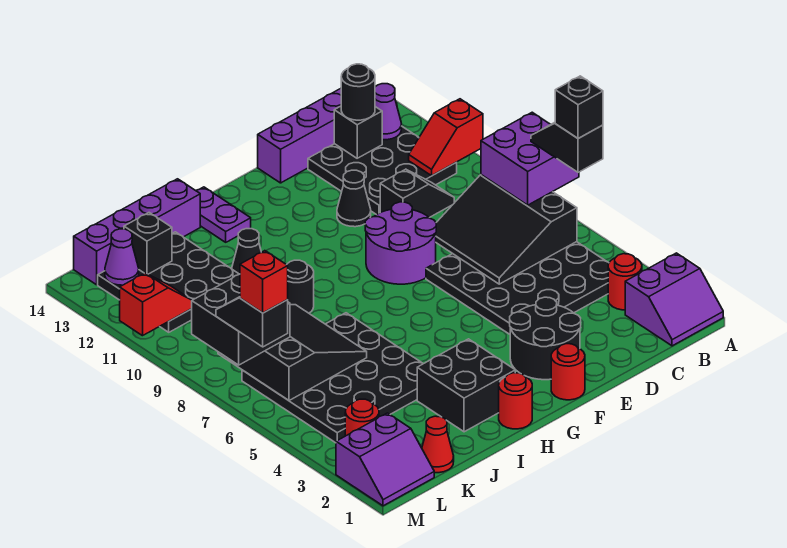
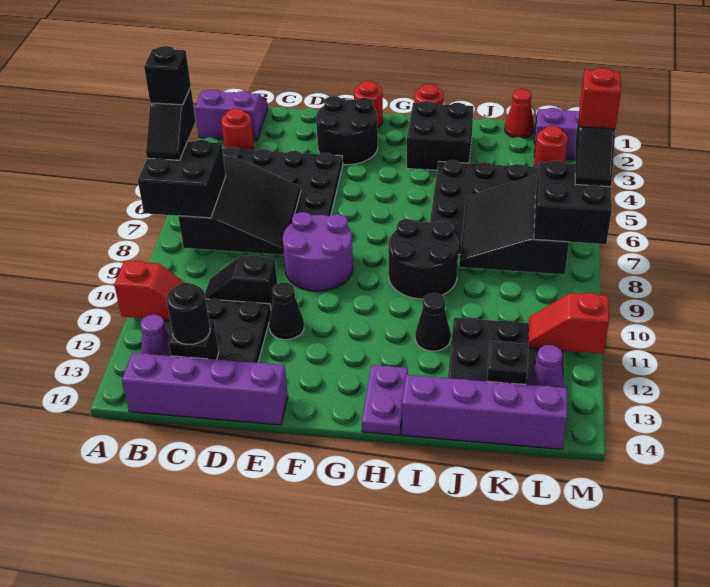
purple brick A7:B8 level 3 -> black brick A7:B8 level 3
black round brick I9 level 1 -> black round brick H8:I9 level 1

